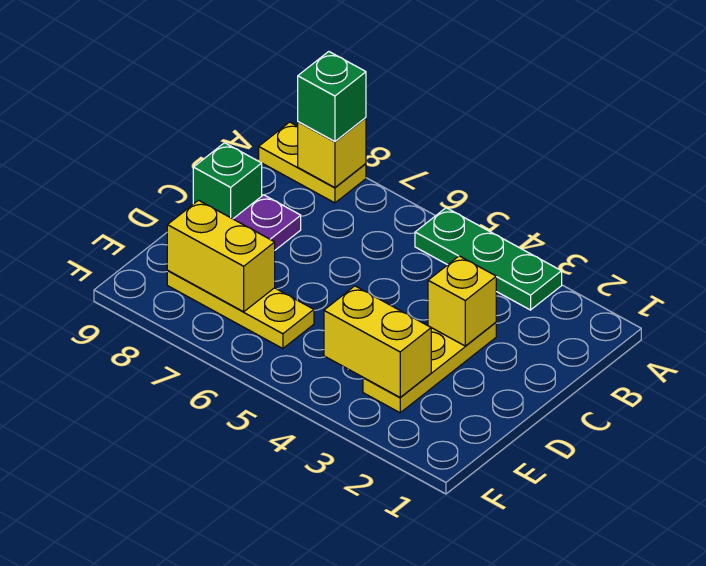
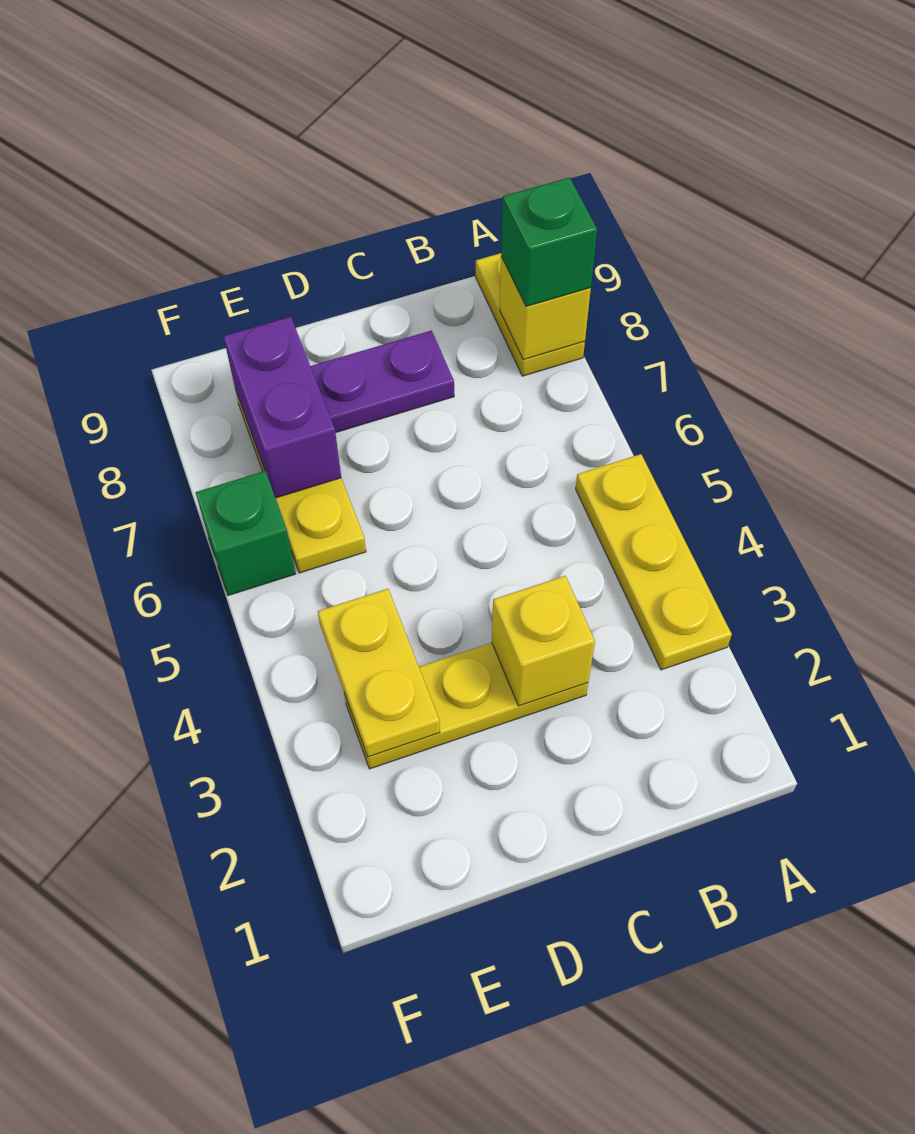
green plate A3:A5 level 1 -> yellow plate A3:A5 level 1
green brick C9 level 1 -> green brick F6 level 1
yellow brick E3:E4 level 2 -> yellow plate E3:E4 level 2
yellow brick E7:E8 level 2 -> purple brick E7:E8 level 2

